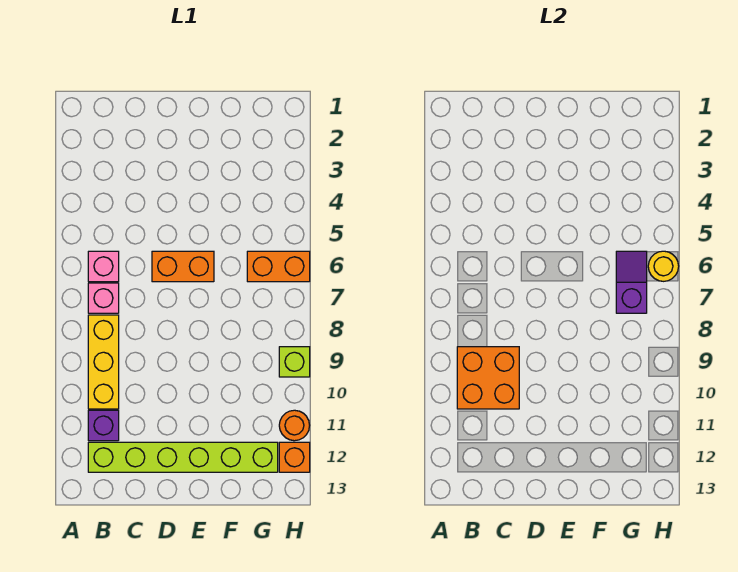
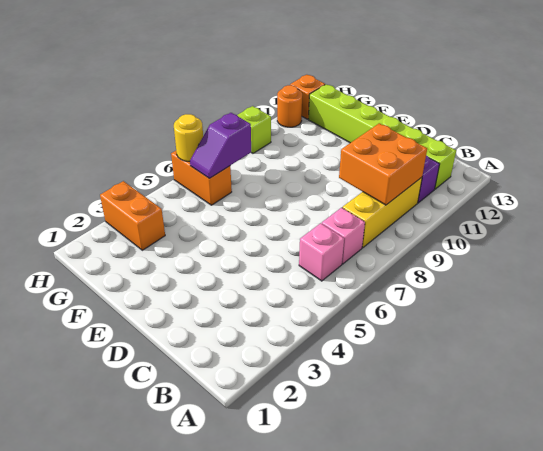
orange brick D6:E6 level 1 -> orange brick G3:H3 level 1

